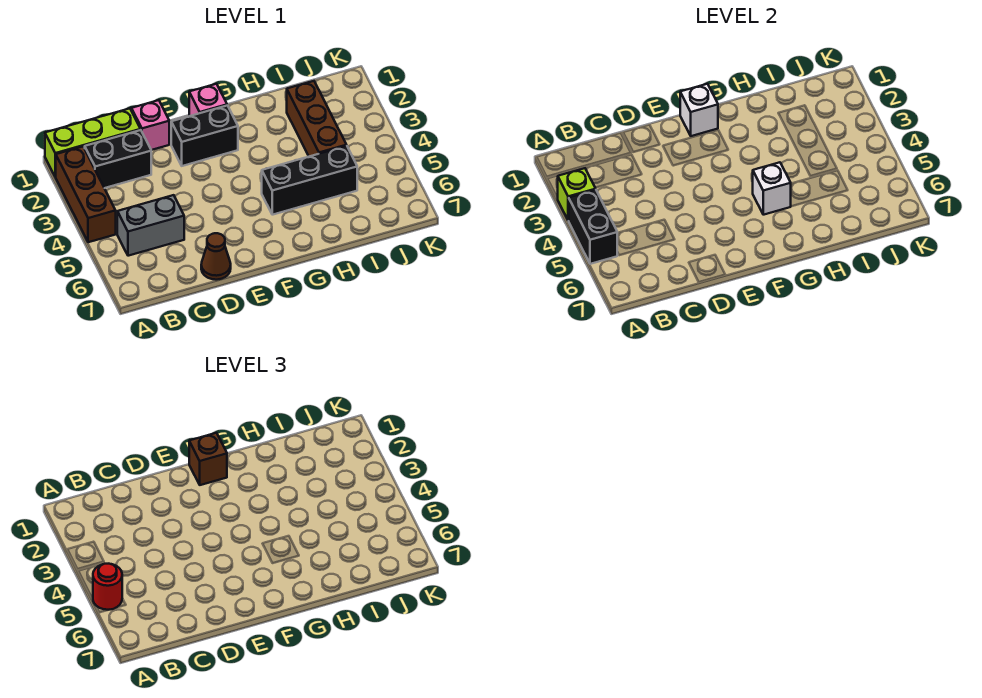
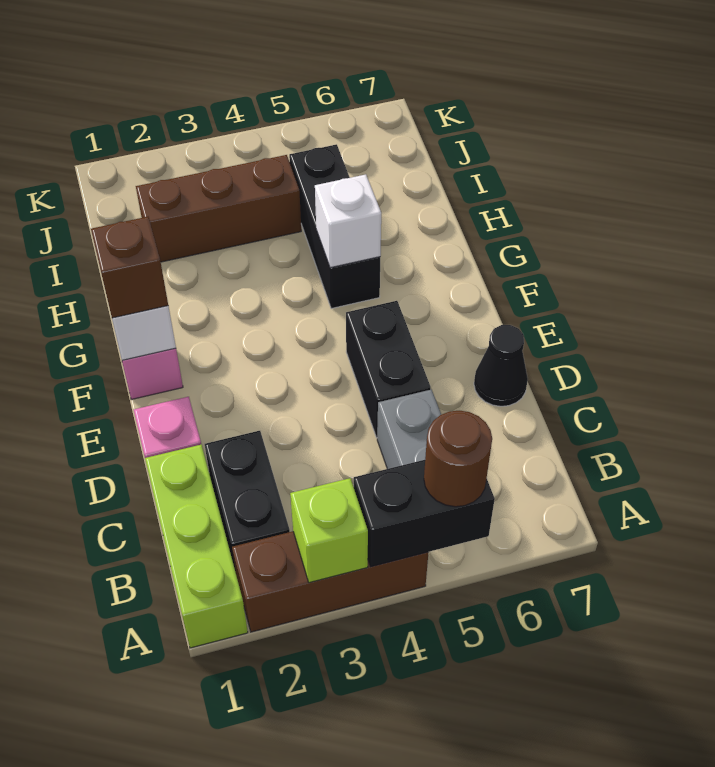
red round brick A5 level 3 -> brown round brick A5 level 3
brown cone D7 level 1 -> black cone D7 level 1
black brick E2:F2 level 1 -> black brick D5:E5 level 1

